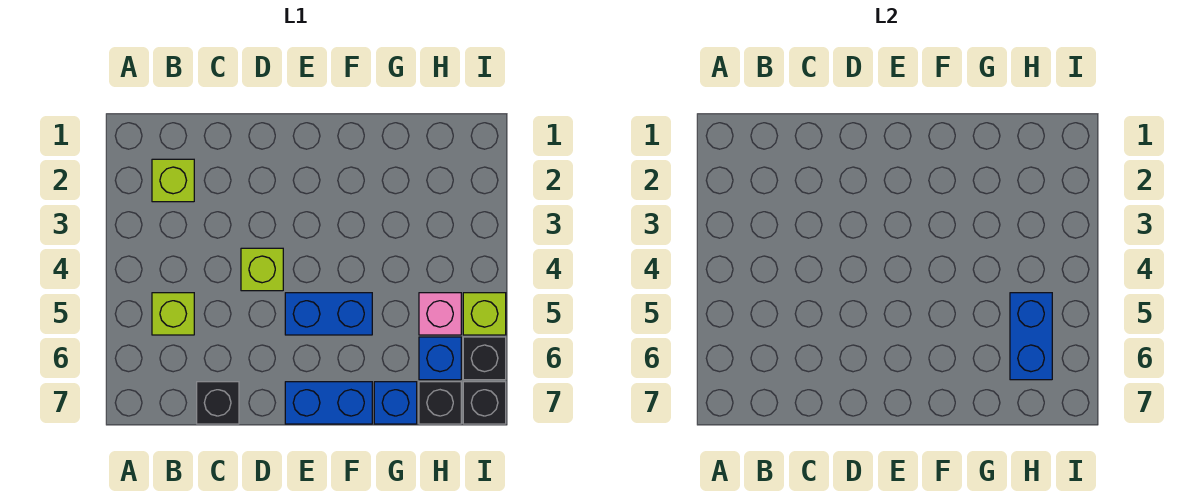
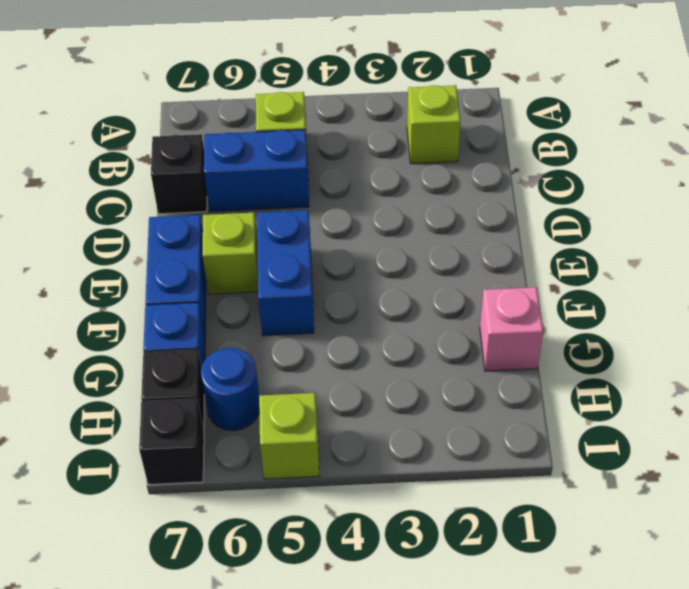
lime brick D4 level 1 -> lime brick E6 level 1
pink brick H5 level 1 -> pink brick G1 level 1
blue brick H5:H6 level 2 -> blue brick C5:C6 level 1
blue brick H6 level 1 -> blue round brick H6 level 1
black brick I6 level 1 -> none

